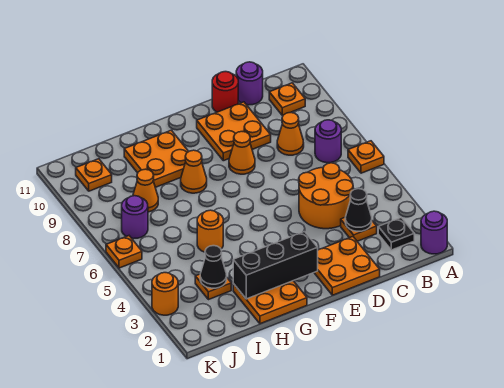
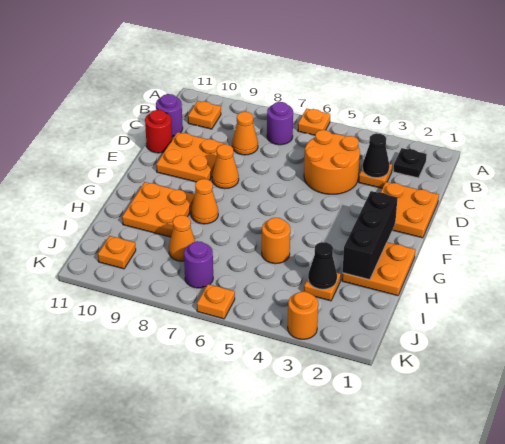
purple round brick A1 level 1 -> none

